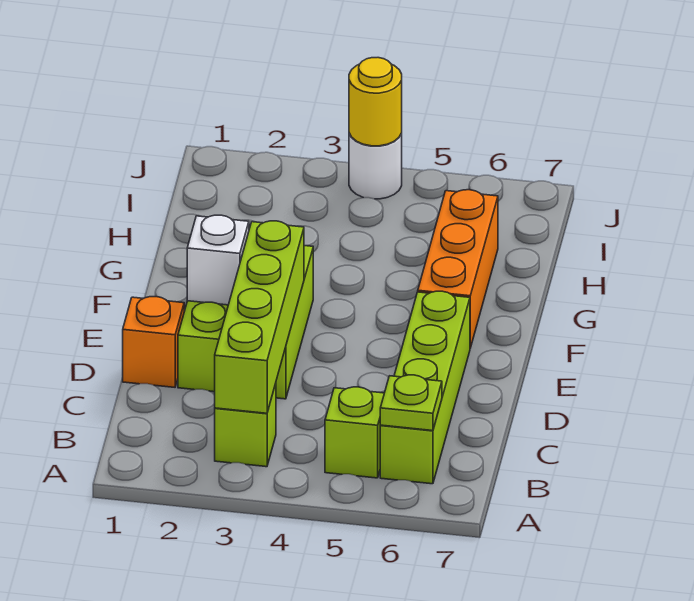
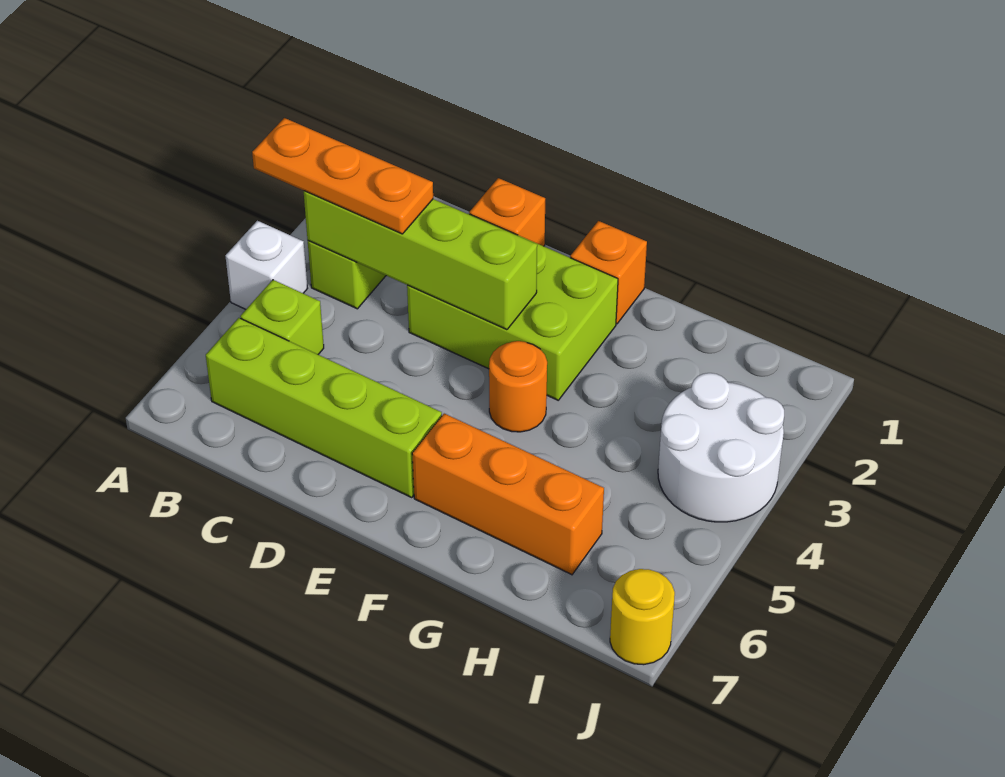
none -> orange plate A3:C3 level 3
lime plate B6 level 2 -> none
white brick E2 level 2 -> white brick A4 level 1
none -> orange brick F1 level 1
none -> orange round brick F4 level 1
white round brick J4 level 1 -> white round brick I3:J4 level 1
yellow round brick J4 level 2 -> yellow round brick J7 level 1

